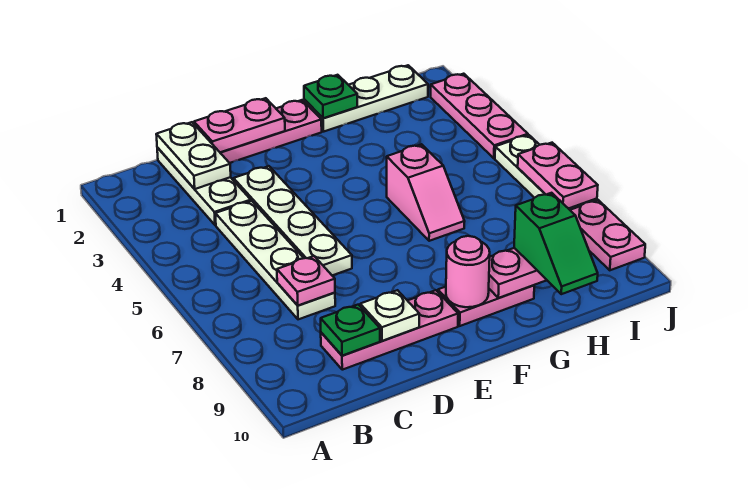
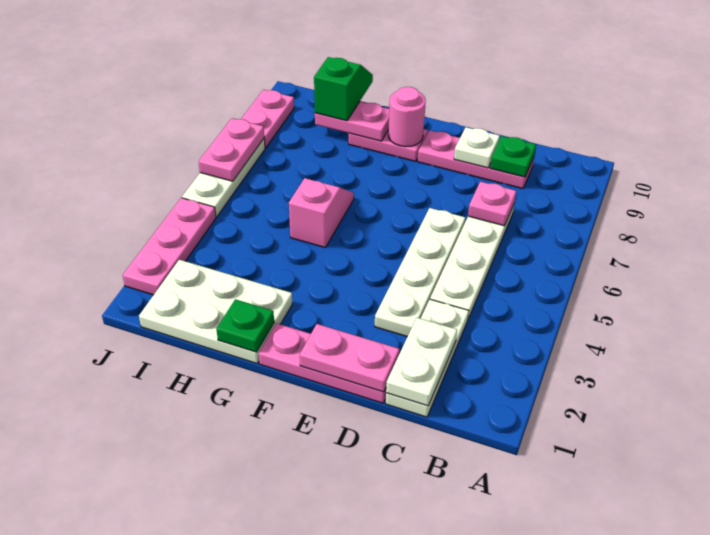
white plate G1:I1 level 1 -> white plate G1:I2 level 1

